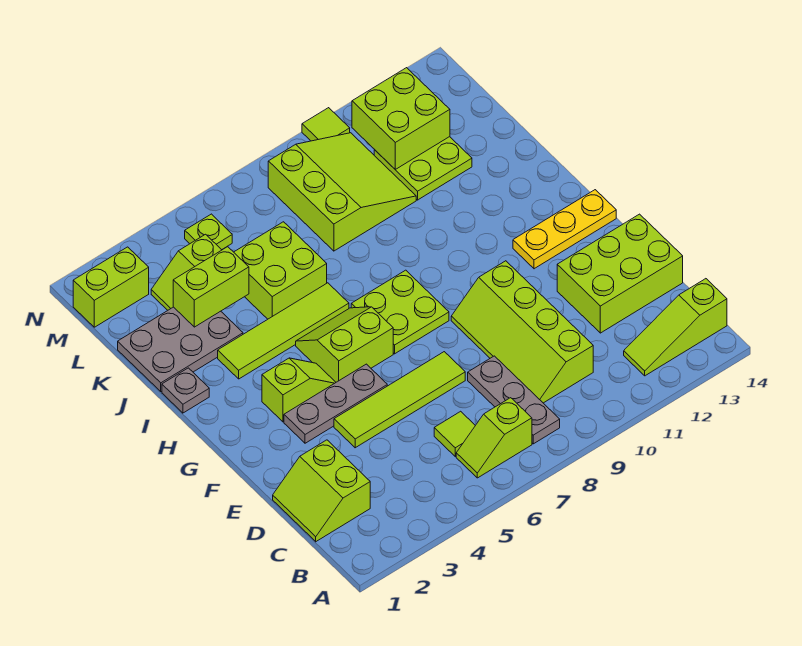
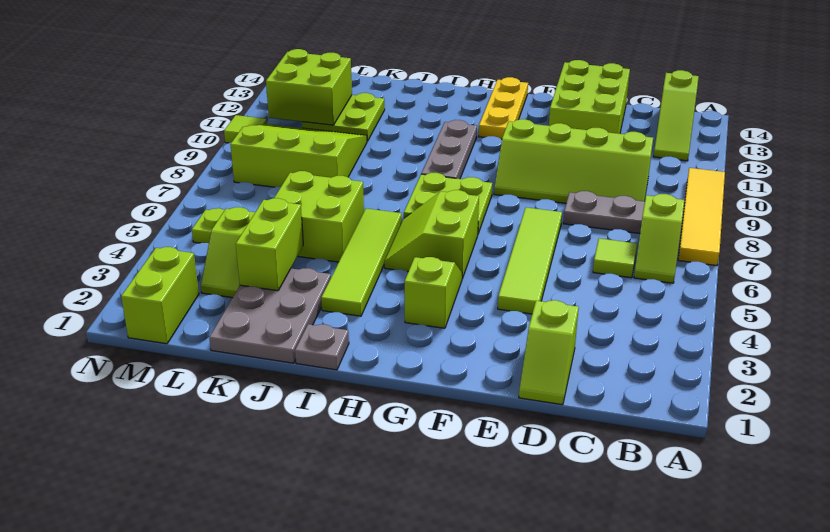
none -> yellow tile A7:A10 level 1
lime slope C1:D2 level 1 top 2 -> lime slope D1:D2 level 1 top 2
grey plate F3:F5 level 1 -> grey plate H9:H11 level 1

